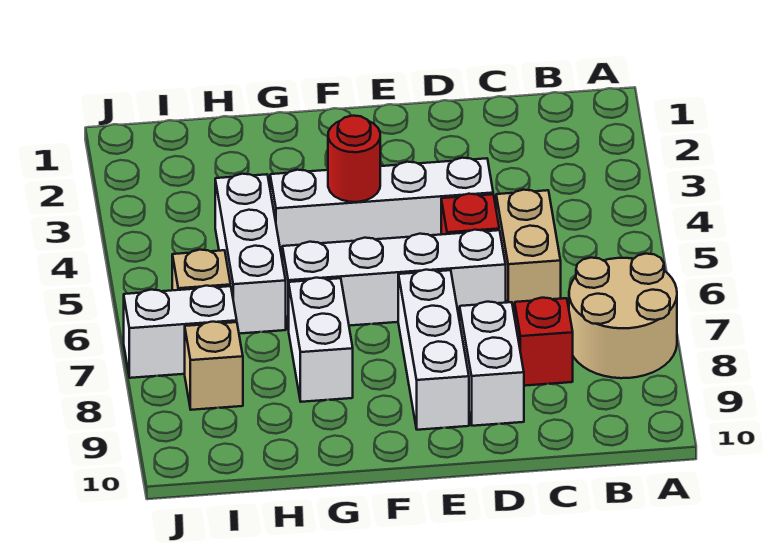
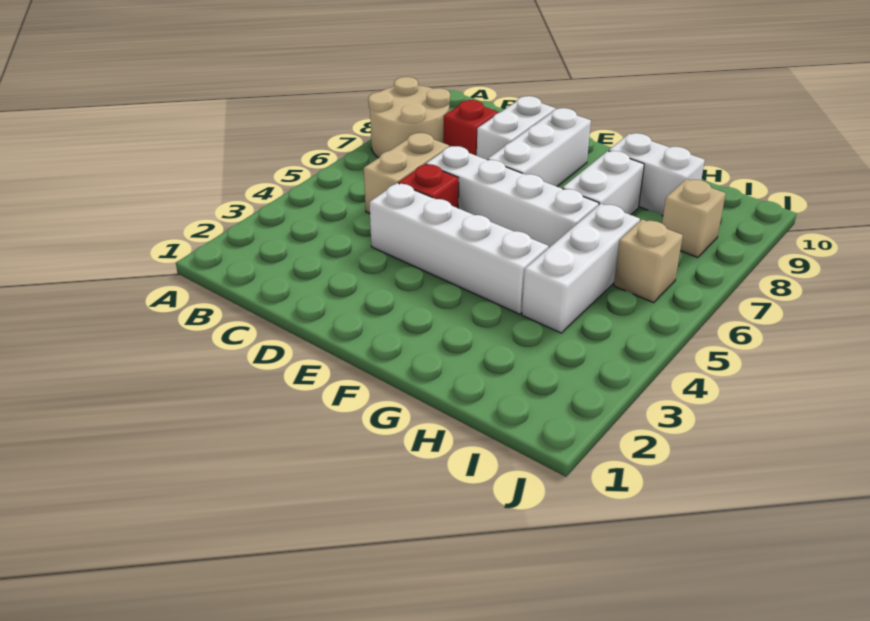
red round brick F4 level 2 -> none
white brick I7:J7 level 1 -> white brick G9:H9 level 1

